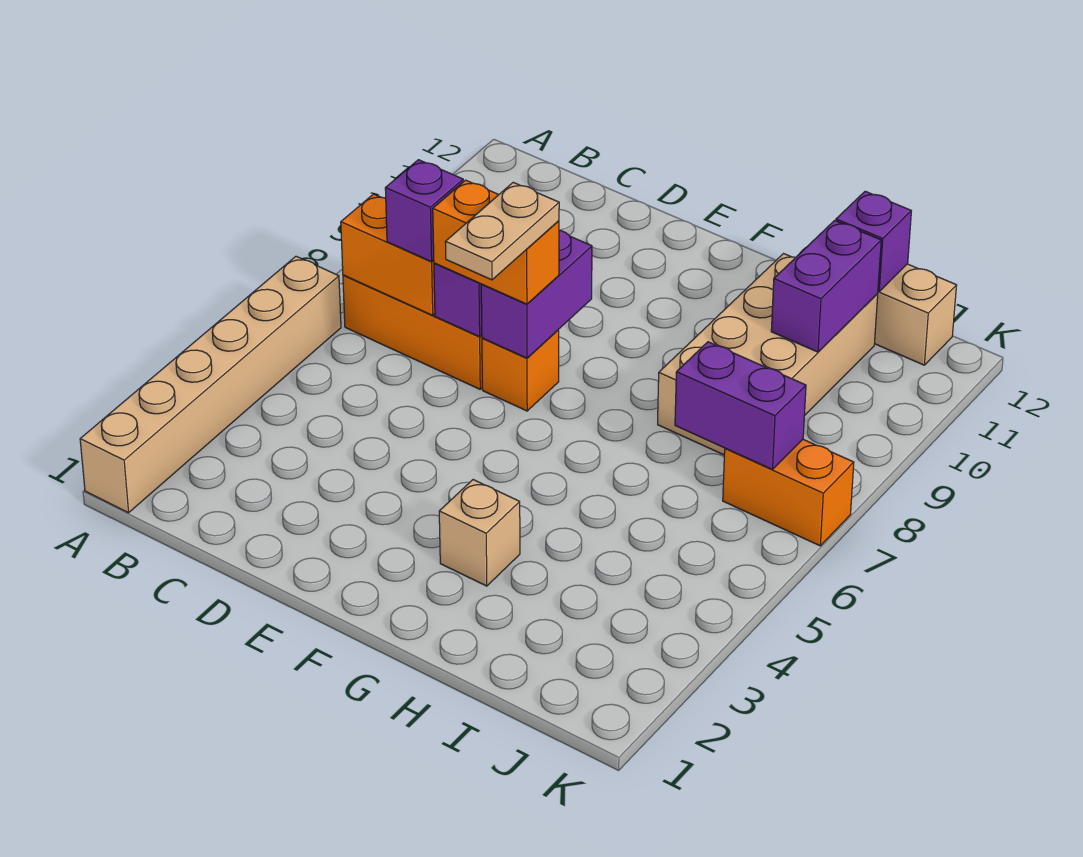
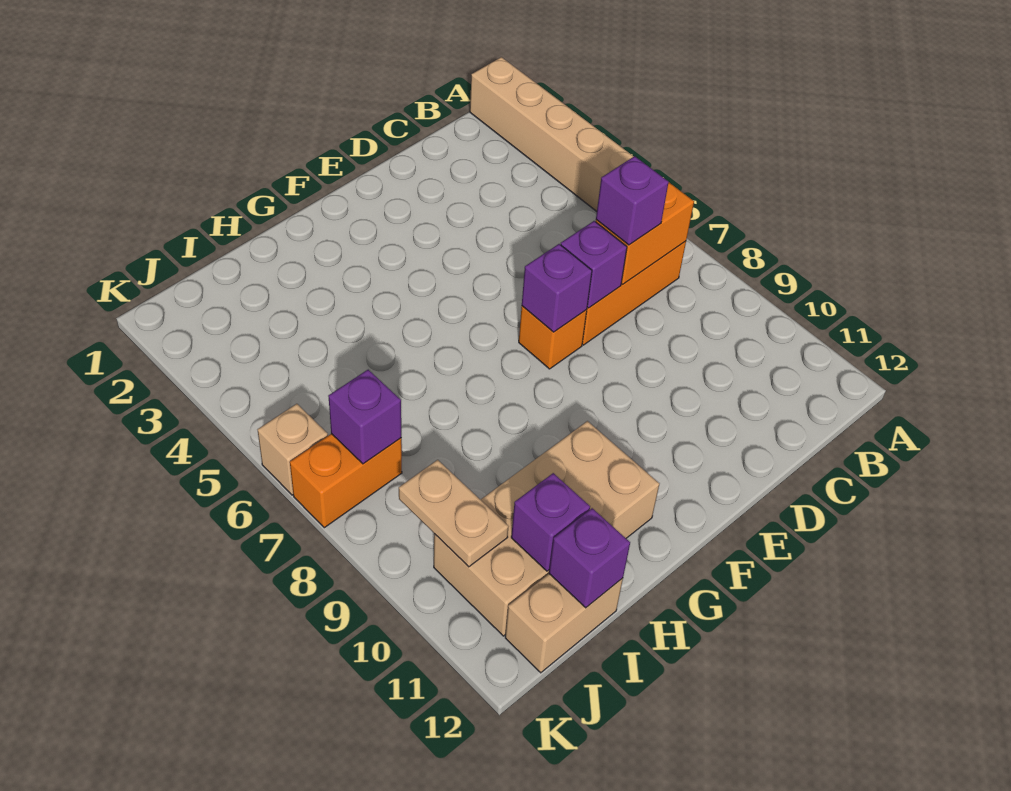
orange brick D7:E7 level 3 -> none
tan plate E6:E7 level 4 -> tan plate J9:J10 level 2
purple brick E7:E8 level 2 -> purple brick E7 level 2
tan brick G3 level 1 -> tan brick K6 level 1
tan brick H8:I11 level 1 -> tan brick G10:J11 level 1
purple brick I7:J7 level 2 -> purple brick J7 level 2
purple brick I10:I11 level 2 -> purple brick I11 level 2

